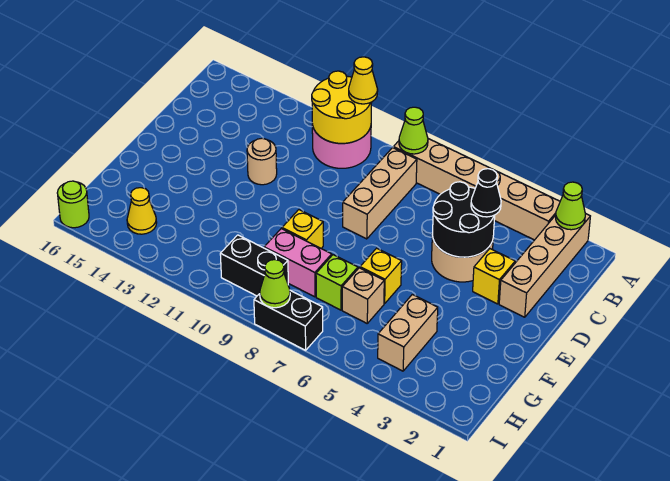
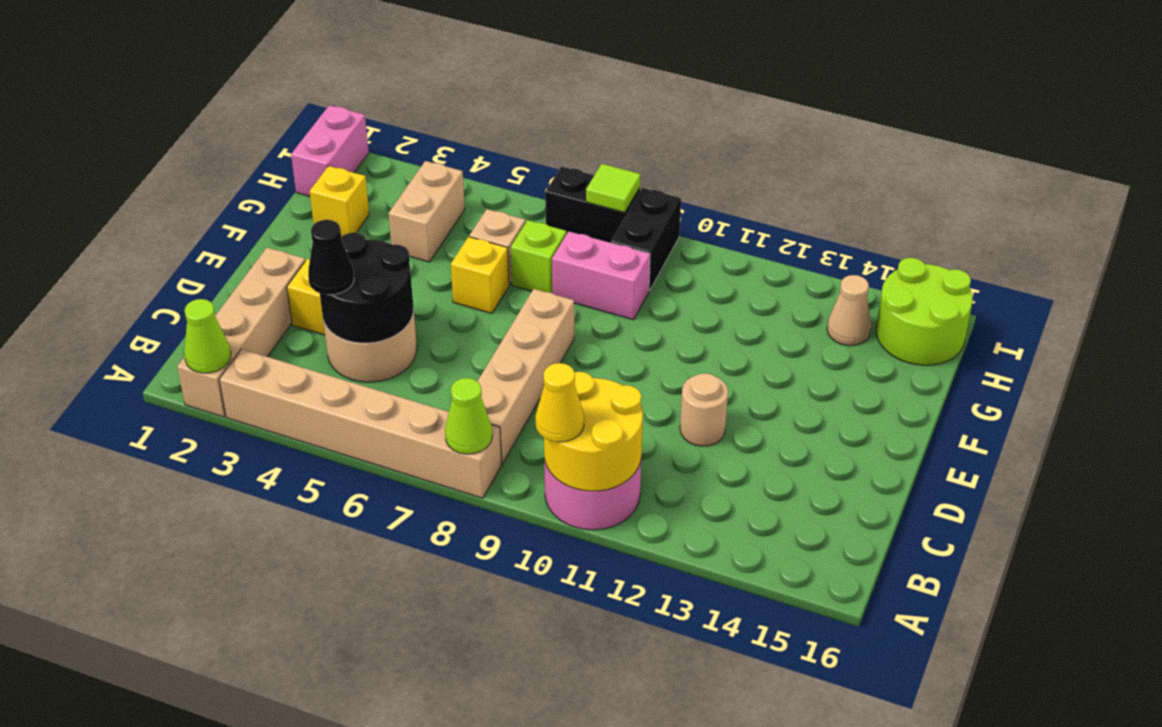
tan brick B8:D8 level 1 -> tan brick B8:E8 level 1
yellow brick F9 level 1 -> yellow brick G2 level 1
none -> pink brick H1:I1 level 1
black brick H9:H10 level 1 -> black brick H9:I9 level 1
yellow cone H14 level 1 -> tan cone H14 level 1
lime cone I8 level 2 -> lime tile I8 level 2
lime round brick I16 level 1 -> lime round brick H15:I16 level 1

